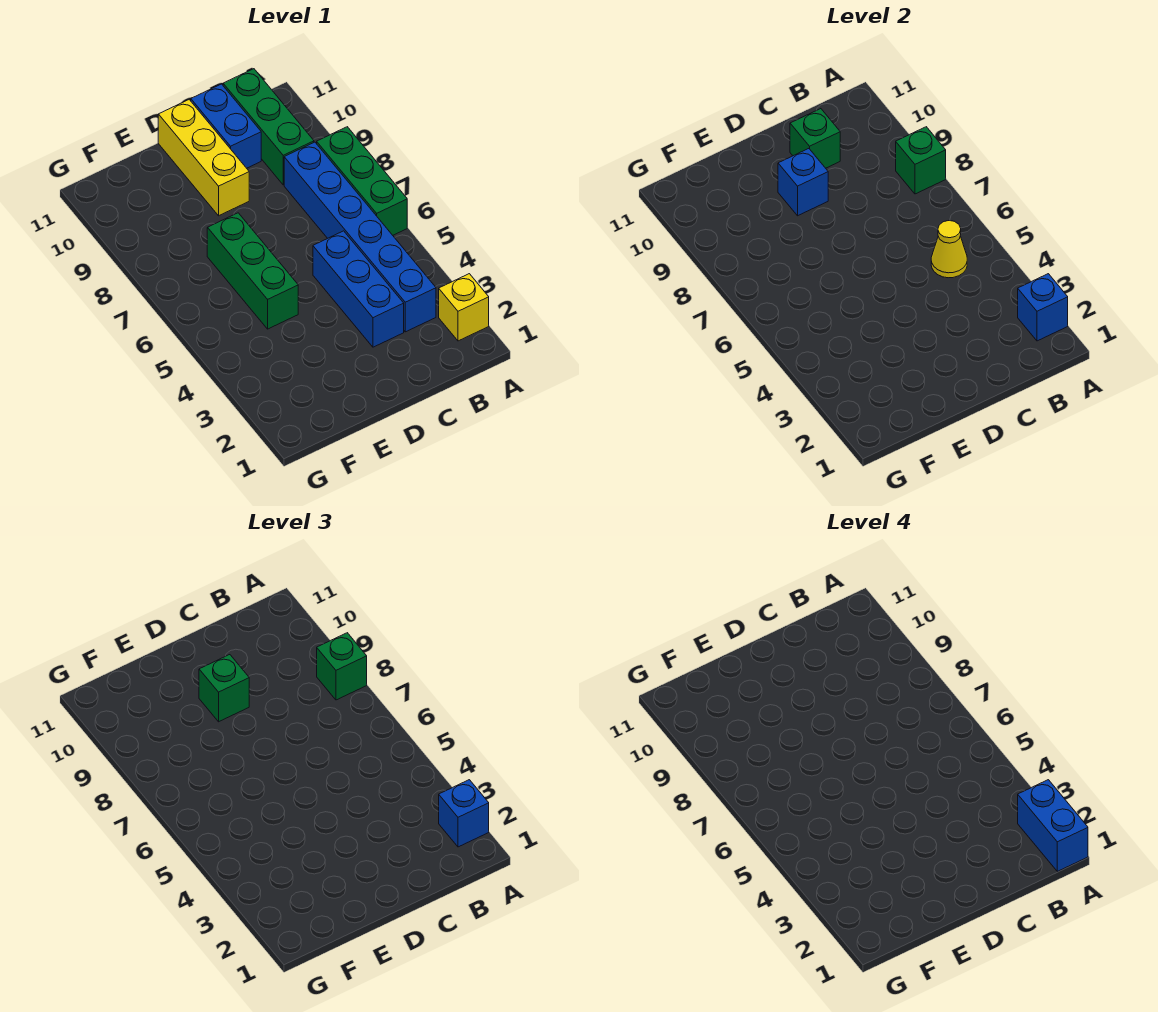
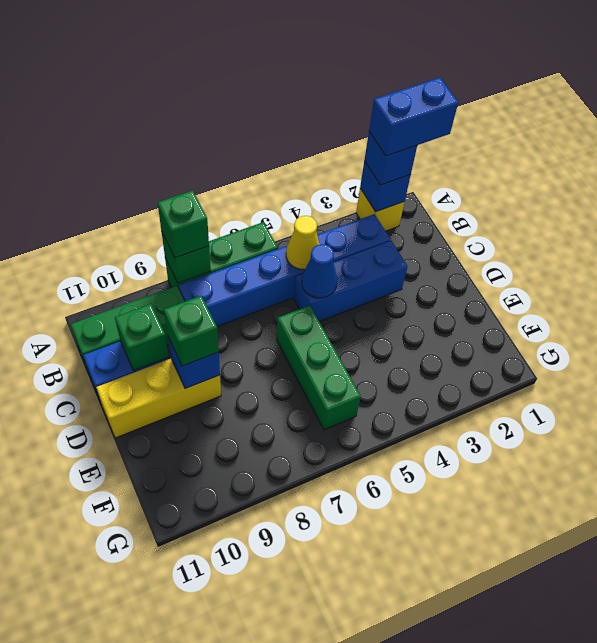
none -> blue cone C5 level 2
green brick E5:E7 level 1 -> green brick D6:F6 level 1

